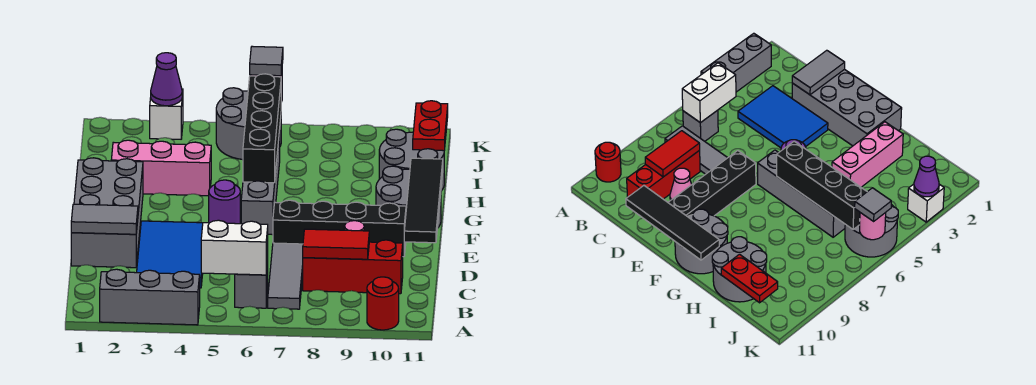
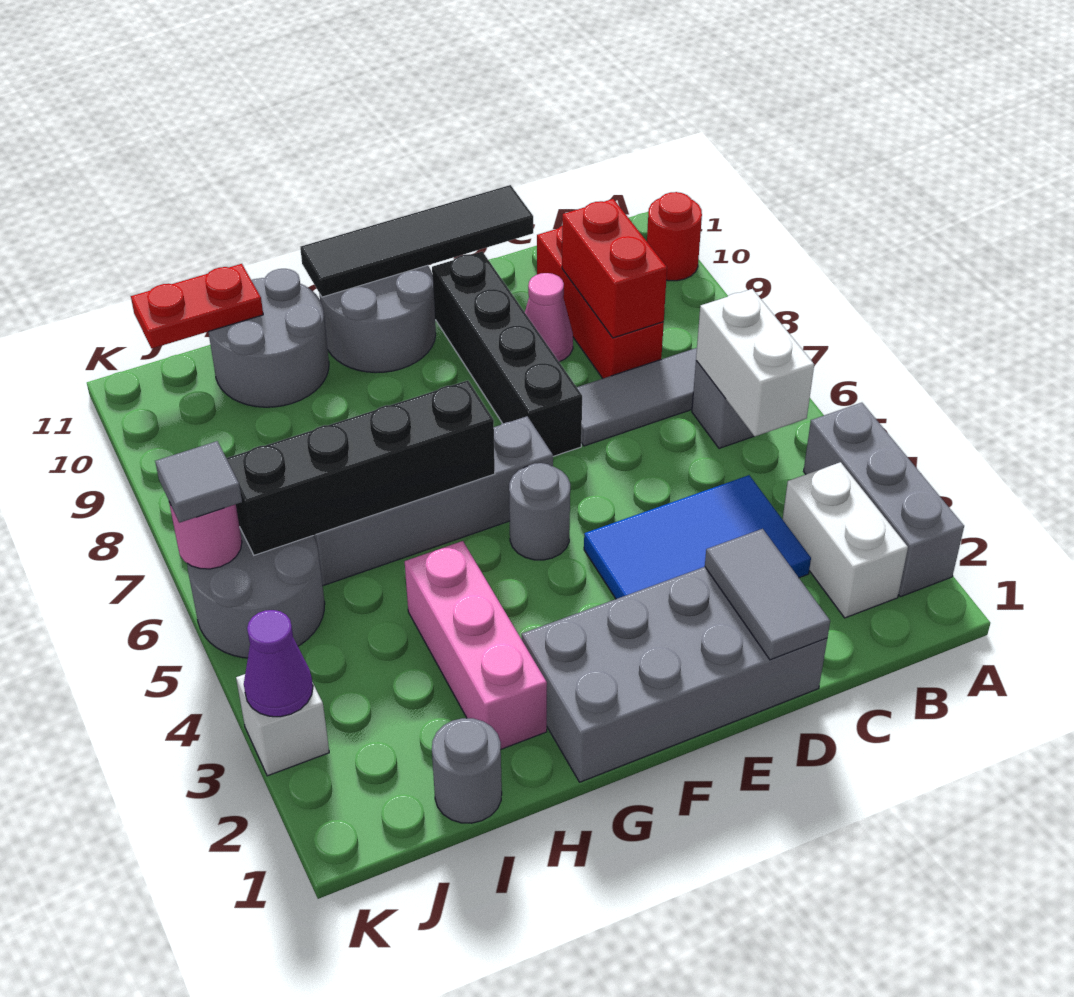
none -> white brick B2:B3 level 1
red tile C8:C9 level 2 -> red brick C8:C9 level 2
purple round brick F5 level 1 -> grey round brick F5 level 1
none -> grey round brick I1 level 1

